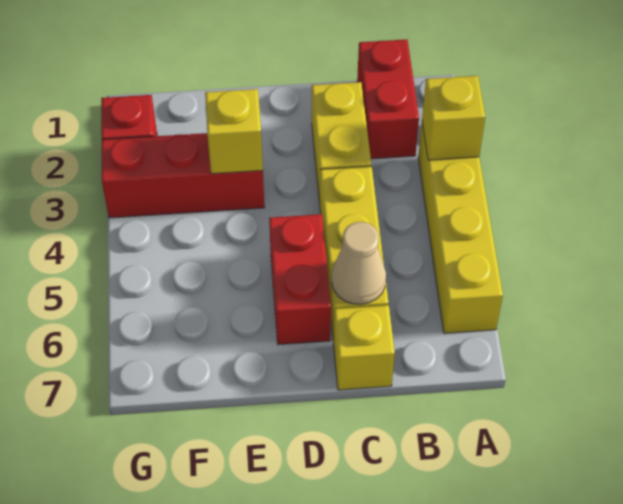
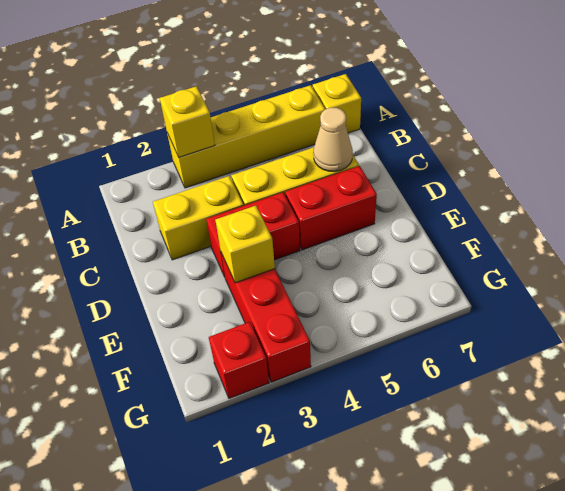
red brick B1:B2 level 1 -> red brick D3:D4 level 1
yellow brick C7 level 1 -> yellow brick A7 level 1

